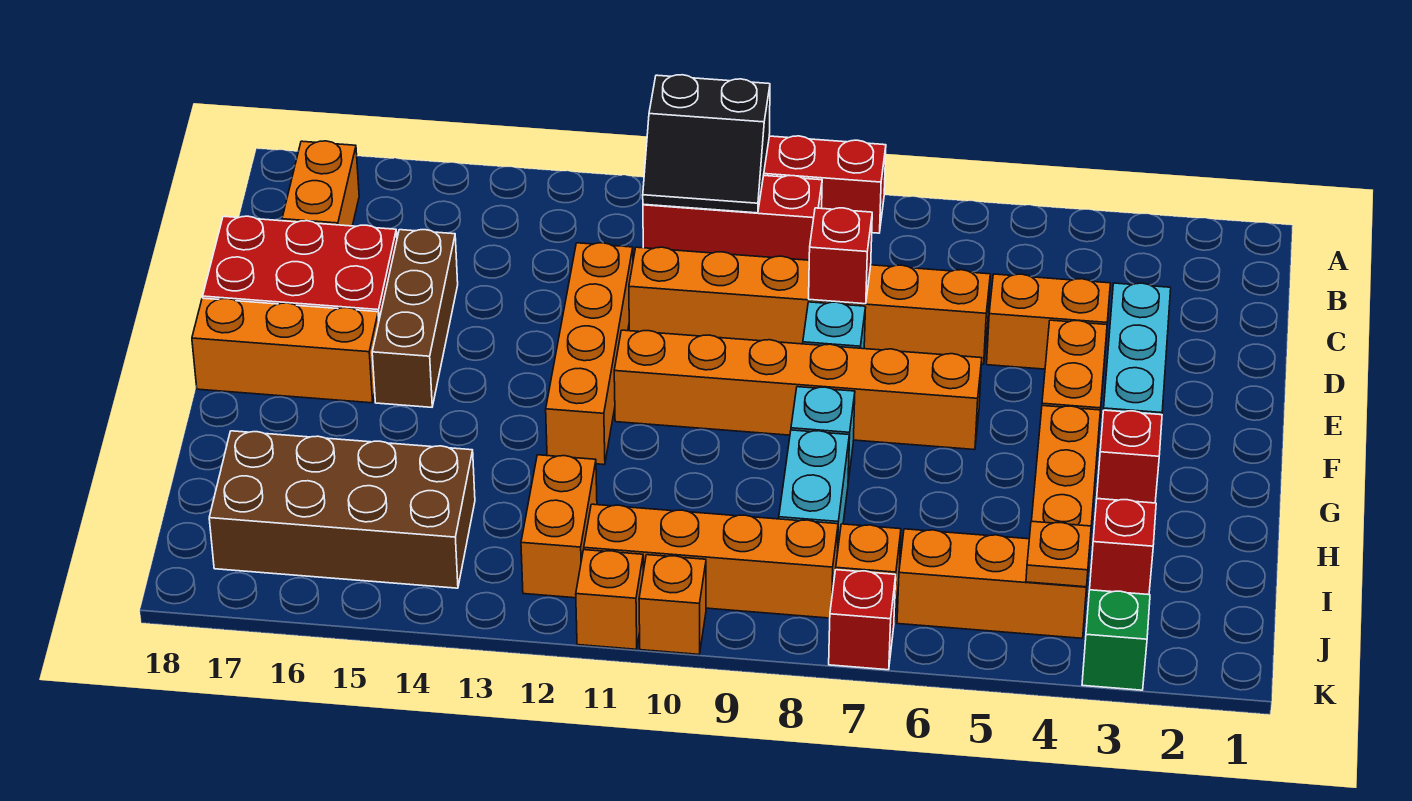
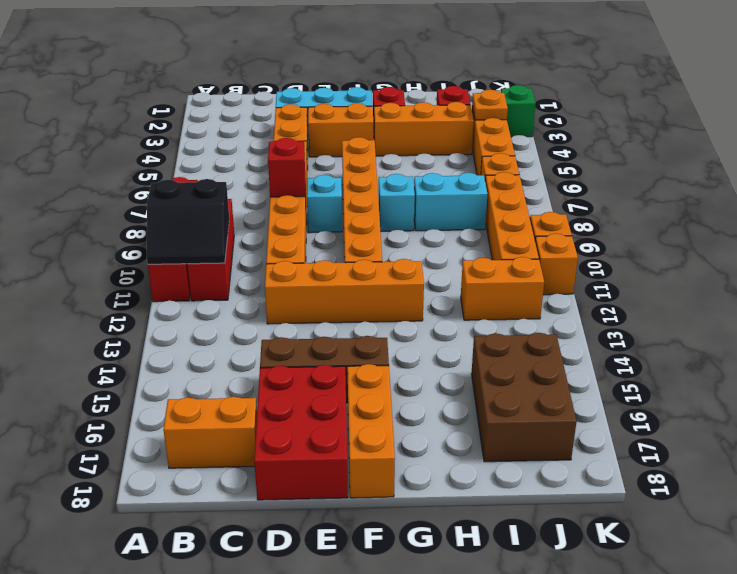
black slope A10:B11 level 2 top A -> black slope A10:B11 level 2 top 10
brown brick I14:J17 level 1 -> brown brick I15:J17 level 1
red brick K7 level 1 -> none

